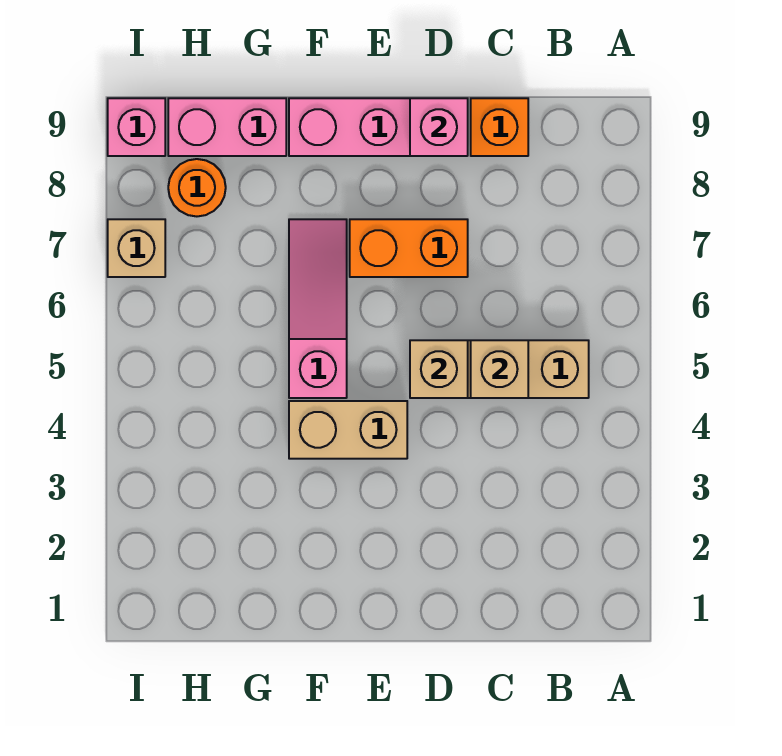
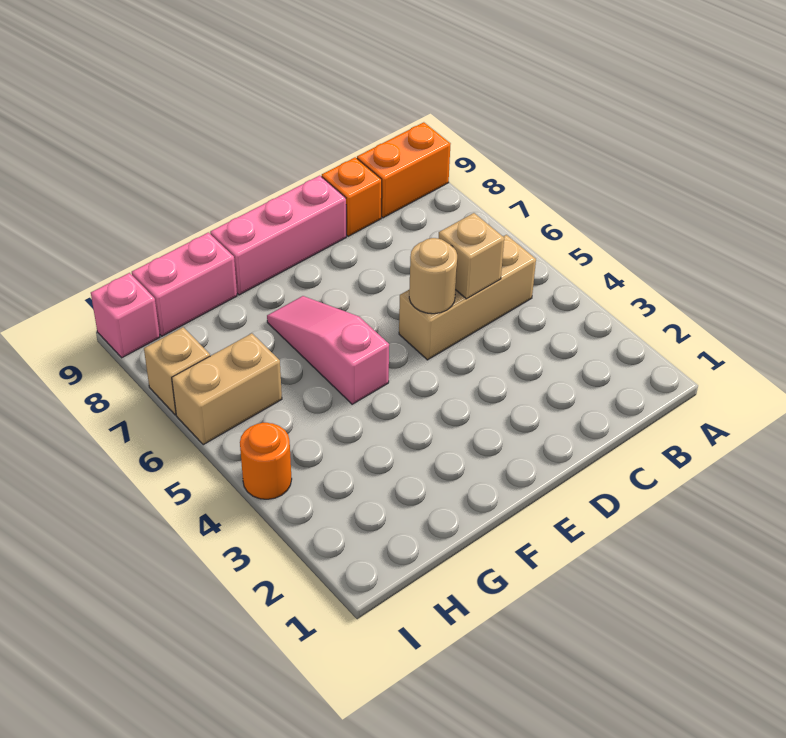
tan brick D5 level 2 -> tan round brick D5 level 2
orange brick D7:E7 level 1 -> orange brick A9:B9 level 1
pink brick D9 level 2 -> none
tan brick E4:F4 level 1 -> tan brick H6:I6 level 1
orange round brick H8 level 1 -> orange round brick I4 level 1

